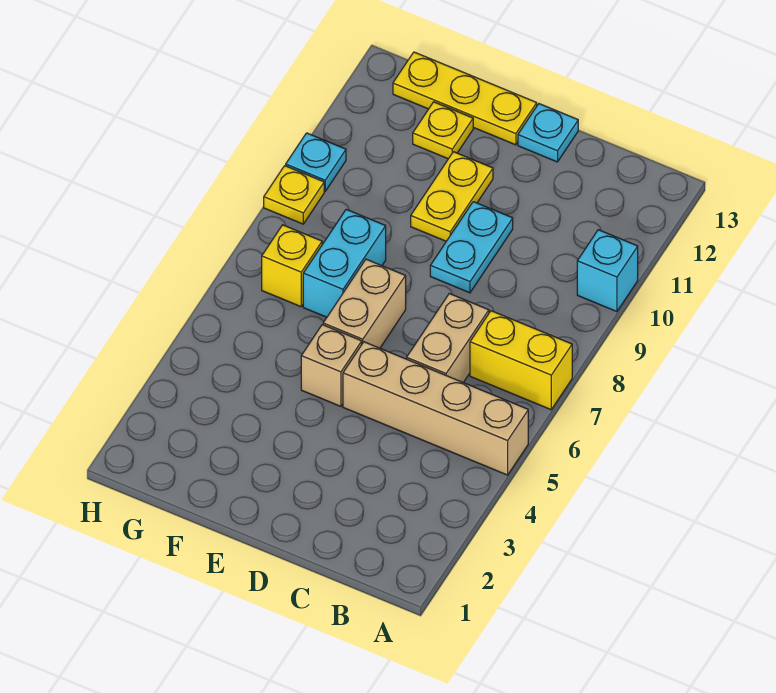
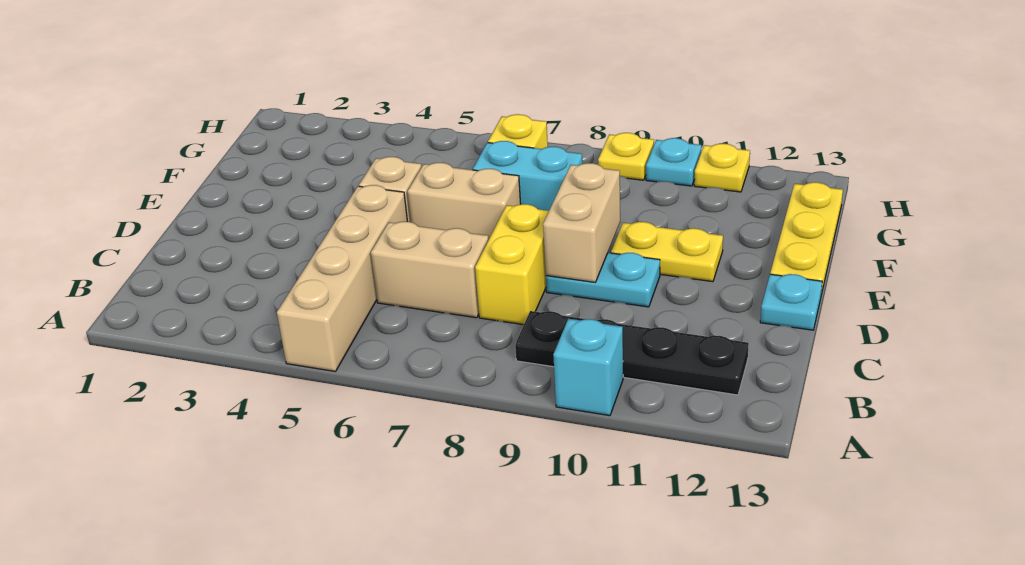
yellow brick A7:B7 level 1 -> yellow brick C8:D8 level 1
none -> black plate B9:B12 level 1
none -> tan brick D9:E9 level 2
yellow plate F12 level 1 -> yellow plate H11 level 1

